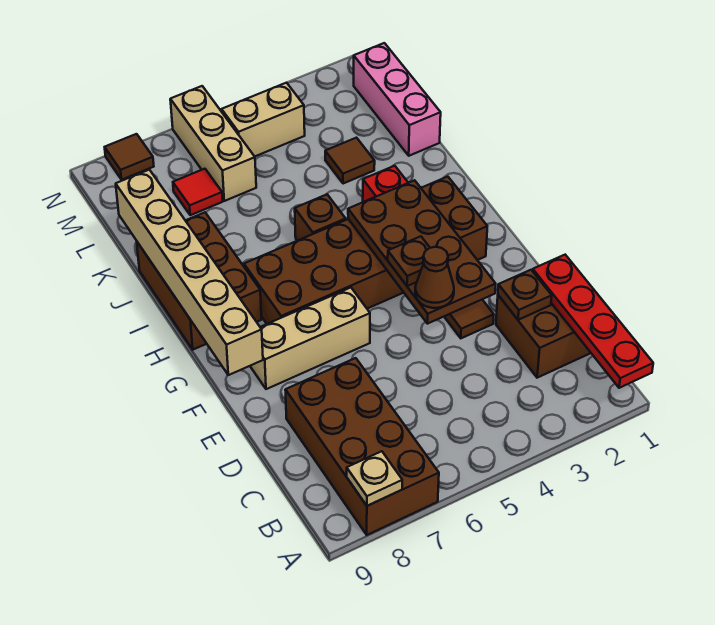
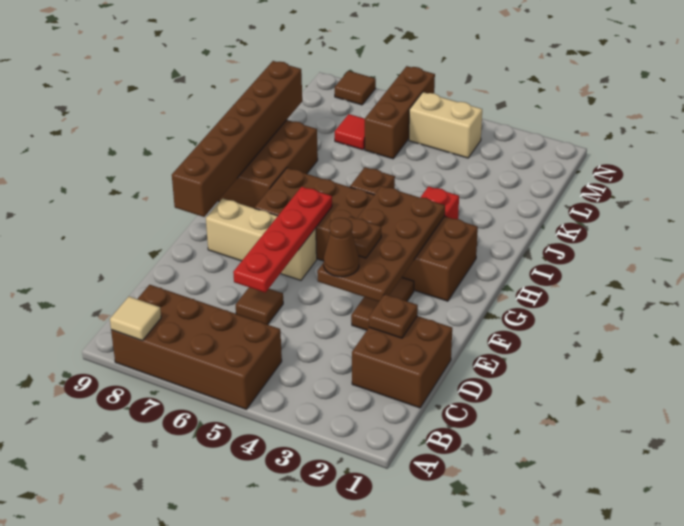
red plate A1:D1 level 2 -> red plate D6:G6 level 2
brown brick A7:D8 level 1 -> brown brick A5:B8 level 1
tan plate A8 level 2 -> tan tile A8 level 2
tan brick F9:K9 level 2 -> brown brick F9:K9 level 2
pink brick K1:M1 level 1 -> none
brown tile K3 level 1 -> brown tile D6 level 1
tan brick L6:N6 level 1 -> brown brick L6:N6 level 1

